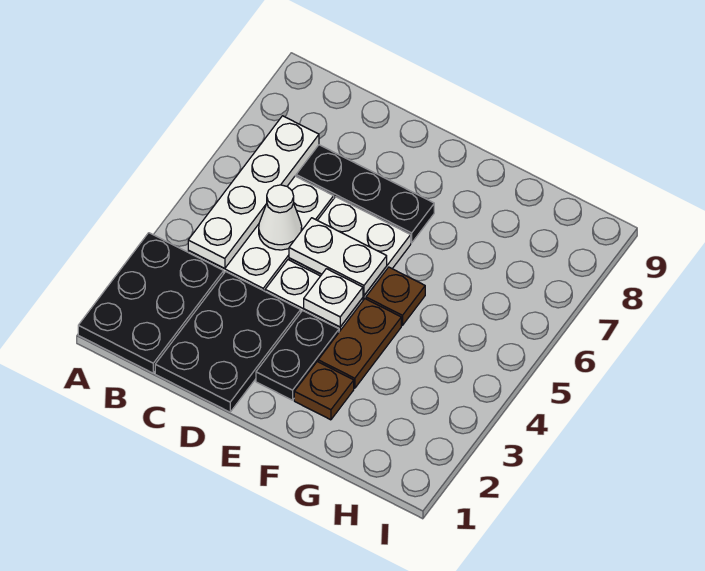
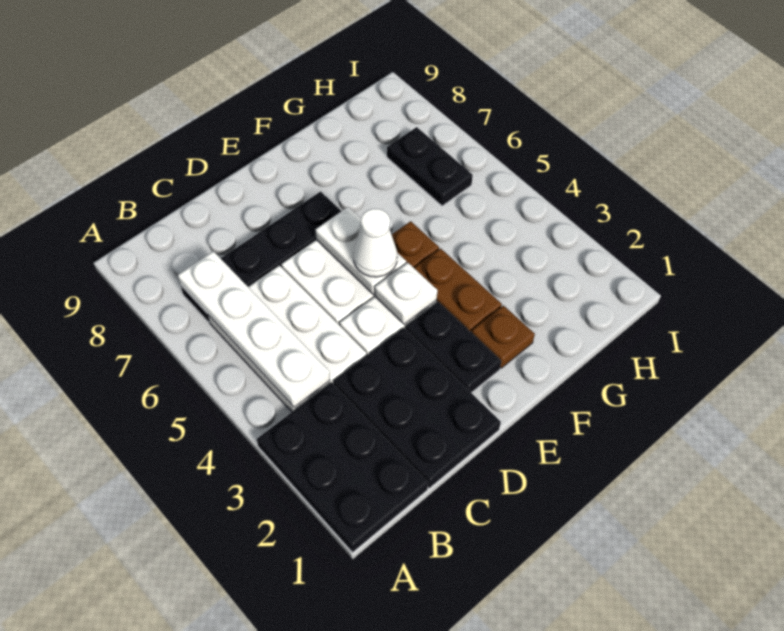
white cone C5 level 2 -> white cone E5 level 3
white plate D5:E5 level 2 -> white plate E5:E6 level 2
none -> black plate H6:H7 level 1

